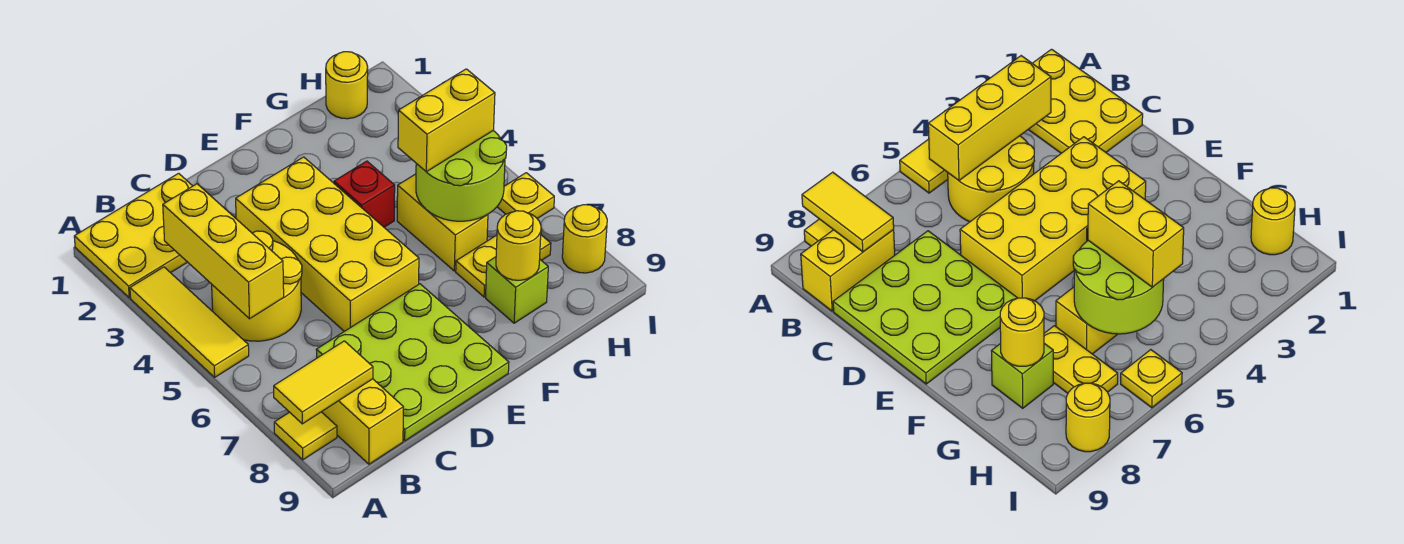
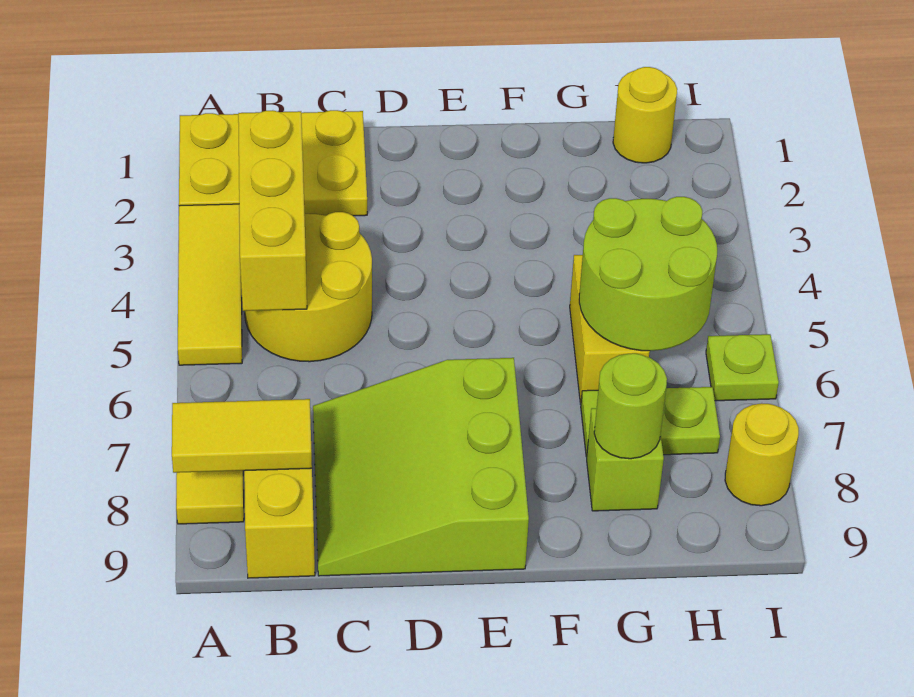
lime plate C7:E9 level 1 -> lime slope C7:E9 level 1 top E
yellow brick D3:E6 level 1 -> none
red brick F4 level 1 -> none
yellow brick G5:H5 level 3 -> none
yellow plate G7:H7 level 1 -> lime plate G7:H7 level 1
yellow round brick G8 level 2 -> lime round brick G8 level 2
yellow plate I6 level 1 -> lime plate I6 level 1

